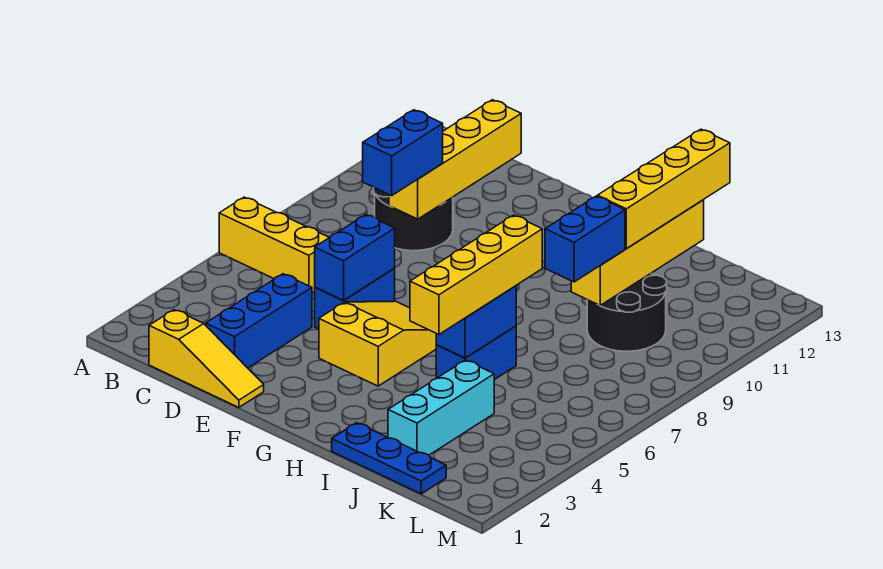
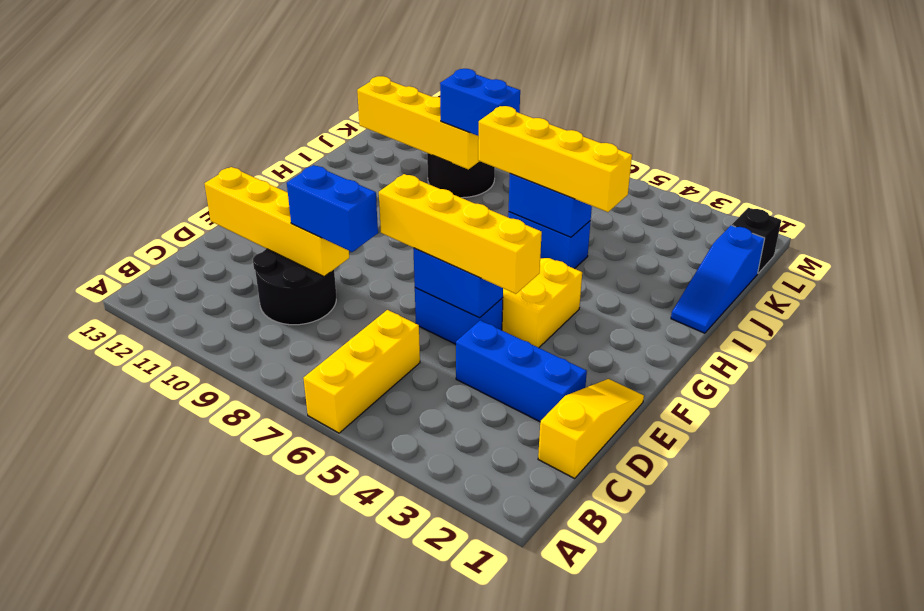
blue plate I1:K1 level 1 -> blue slope I1:K1 level 1 top K
cyan brick J2:J4 level 1 -> none
yellow brick J10:J13 level 3 -> yellow brick E4:E7 level 3
none -> black brick L1 level 1

